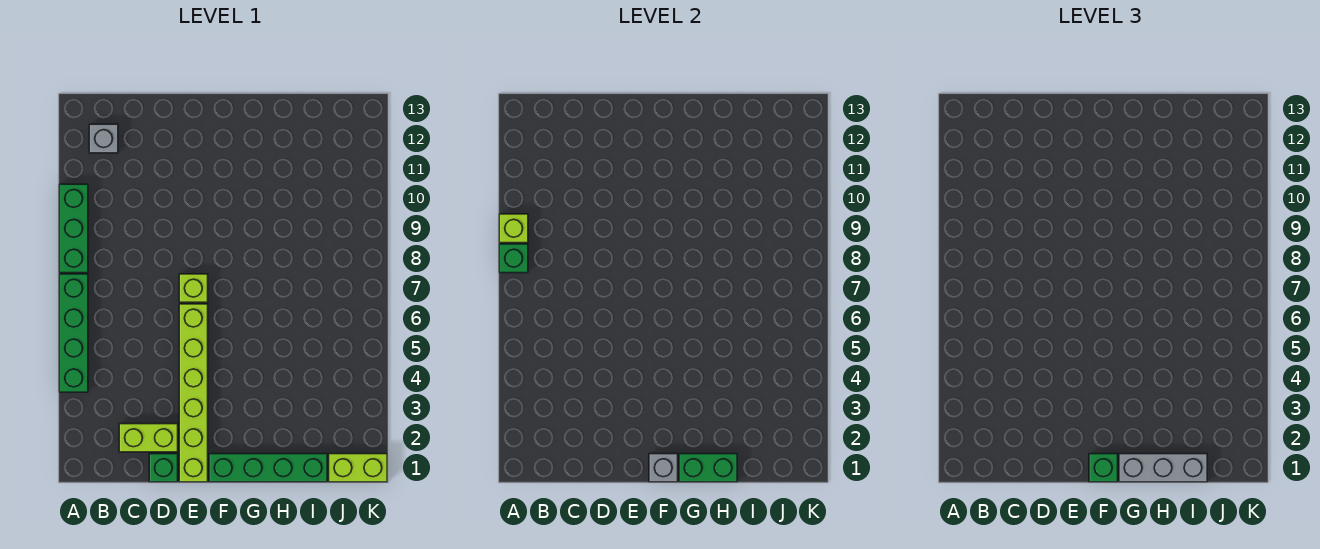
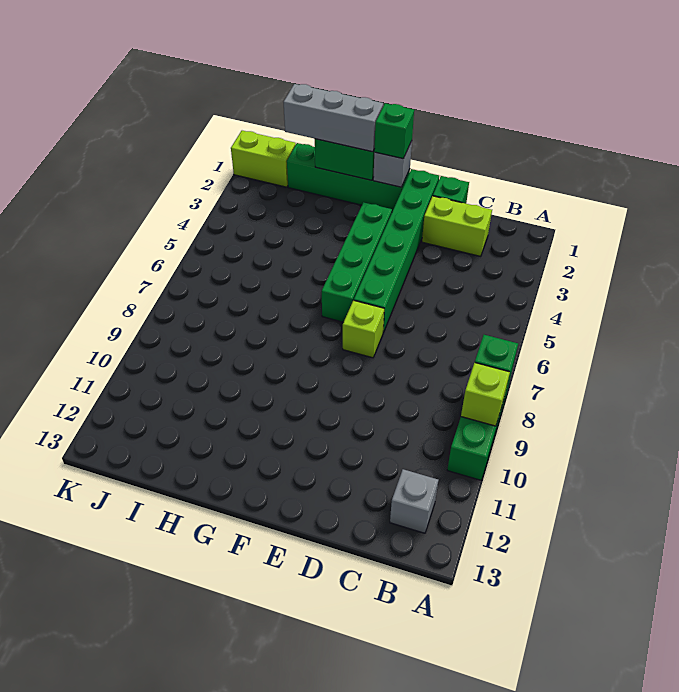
green brick A4:A7 level 1 -> green brick F3:F6 level 1
lime brick E1:E6 level 1 -> green brick E1:E6 level 1

